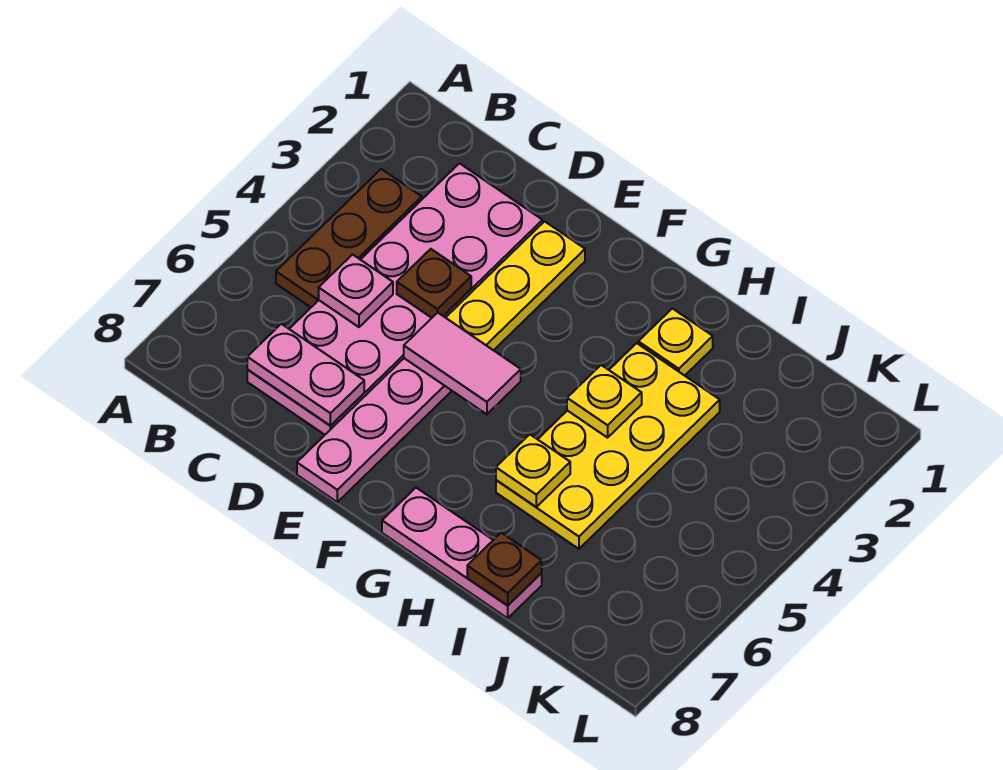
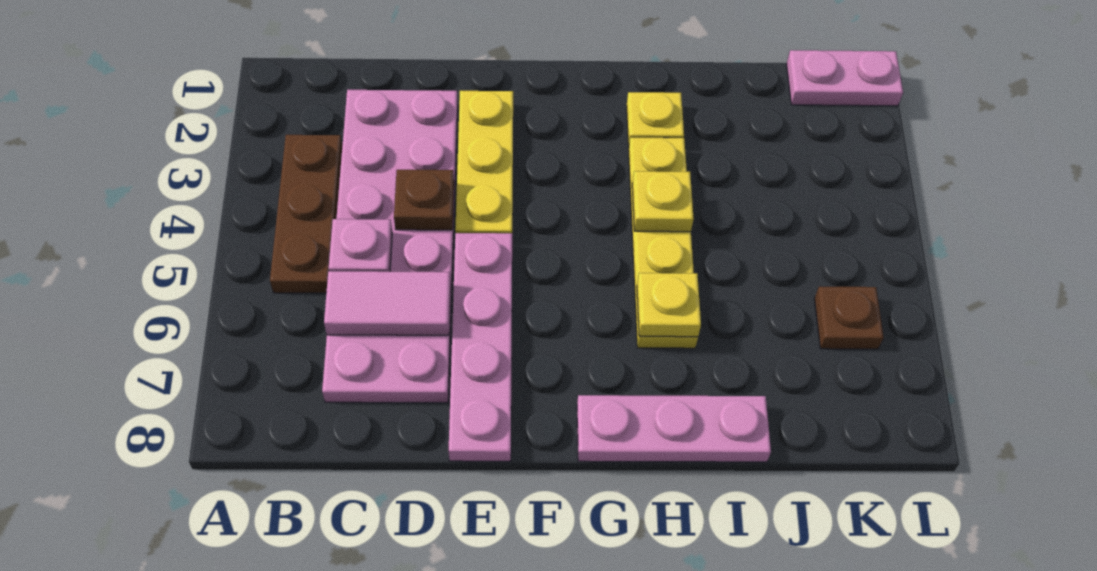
pink plate C7:D7 level 2 -> pink plate K1:L1 level 1
pink tile E5:F5 level 2 -> pink tile C6:D6 level 2
yellow plate H3:I6 level 1 -> yellow plate H3:H6 level 1
brown plate I8 level 2 -> brown plate K6 level 1

